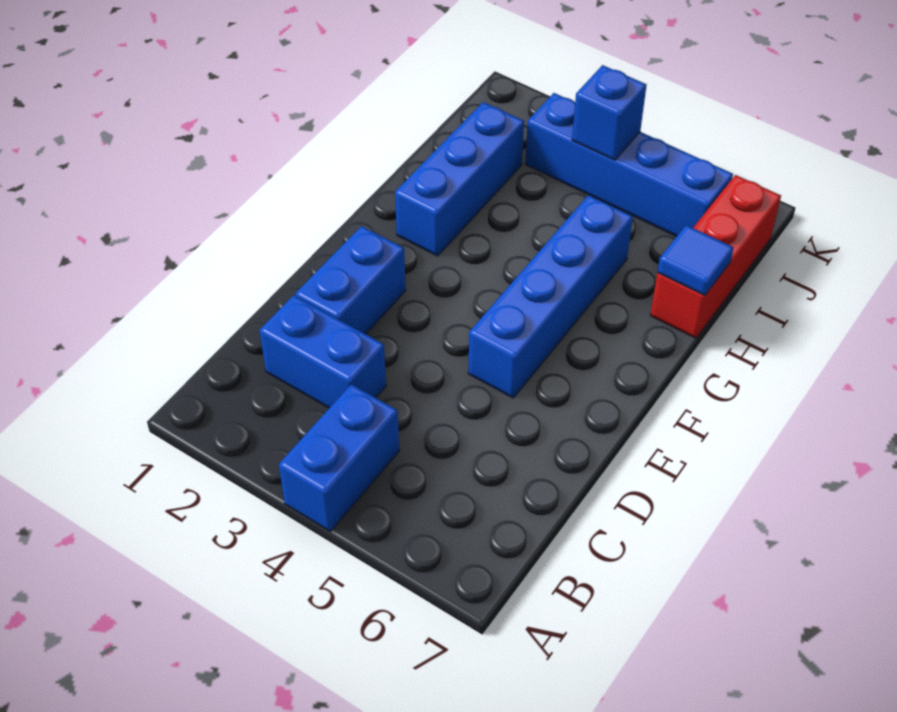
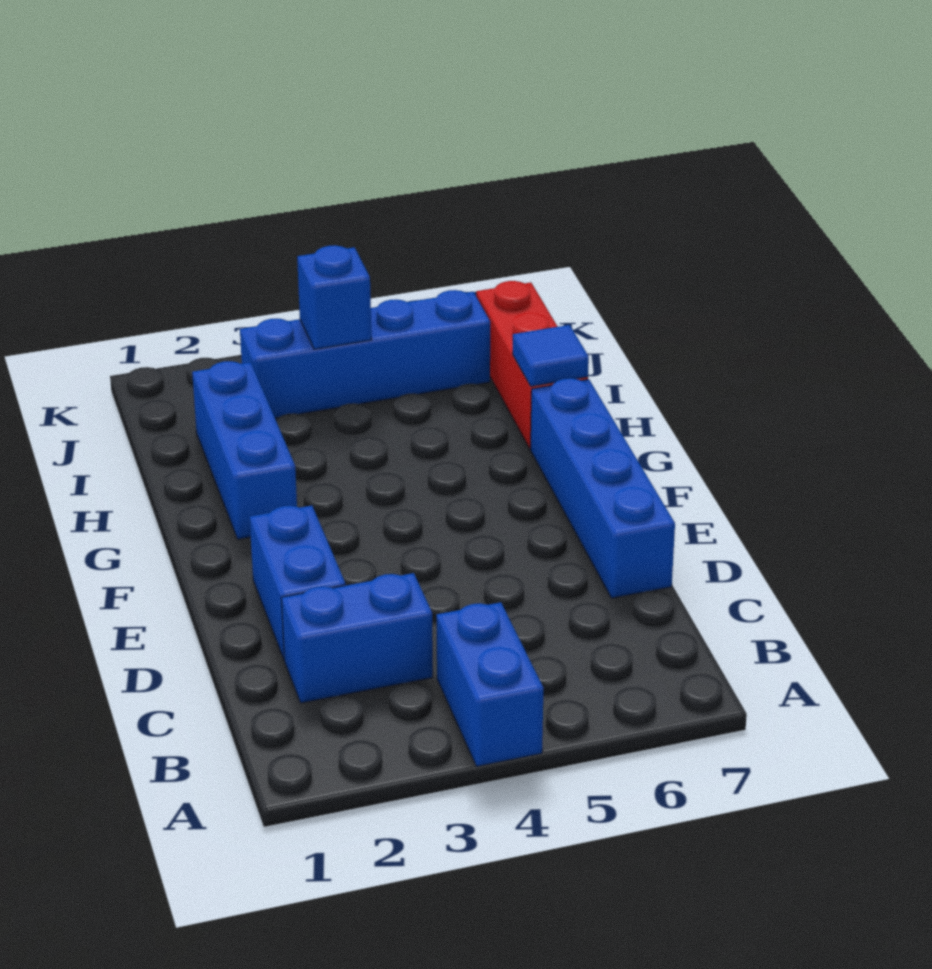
blue brick E5:H5 level 1 -> blue brick D7:G7 level 1

